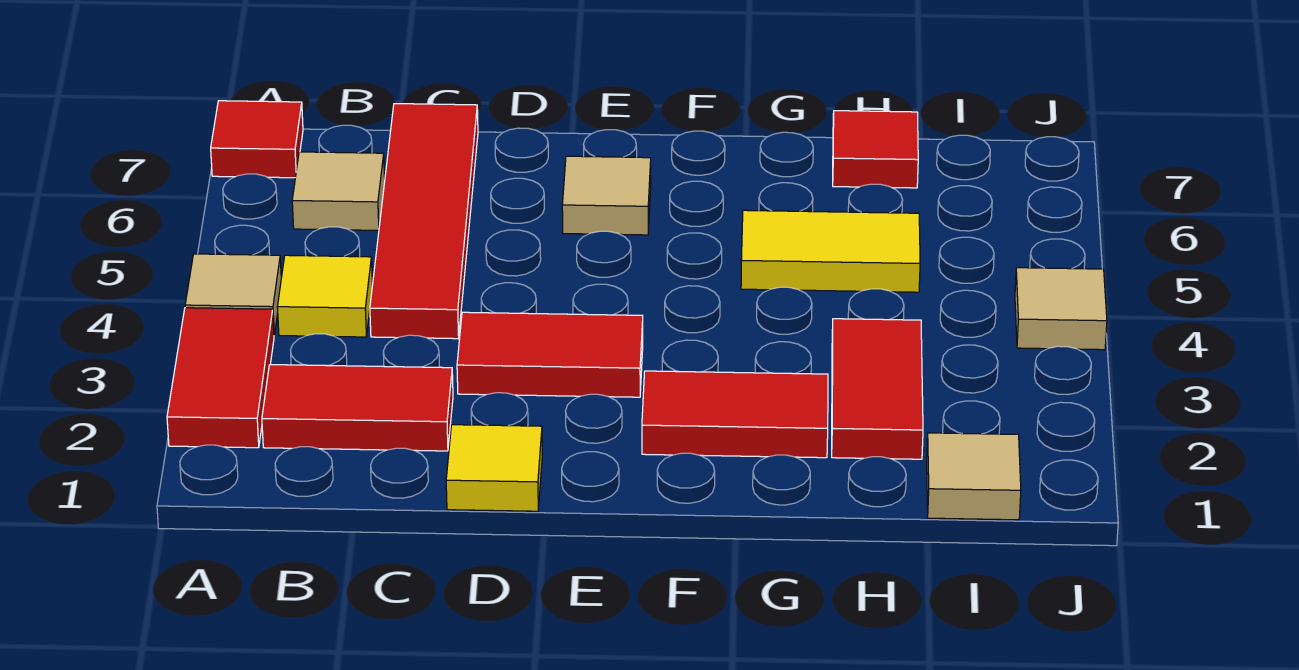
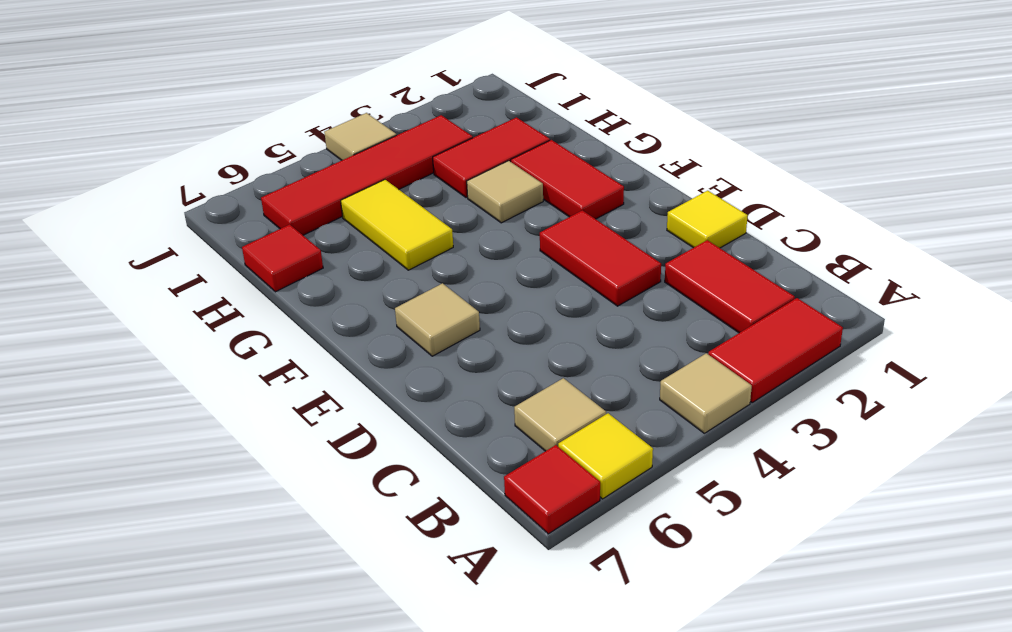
yellow tile B4 level 1 -> yellow tile A6 level 1
red tile C4:C7 level 1 -> red tile I3:I6 level 1
tan tile I1 level 1 -> tan tile G3 level 1

